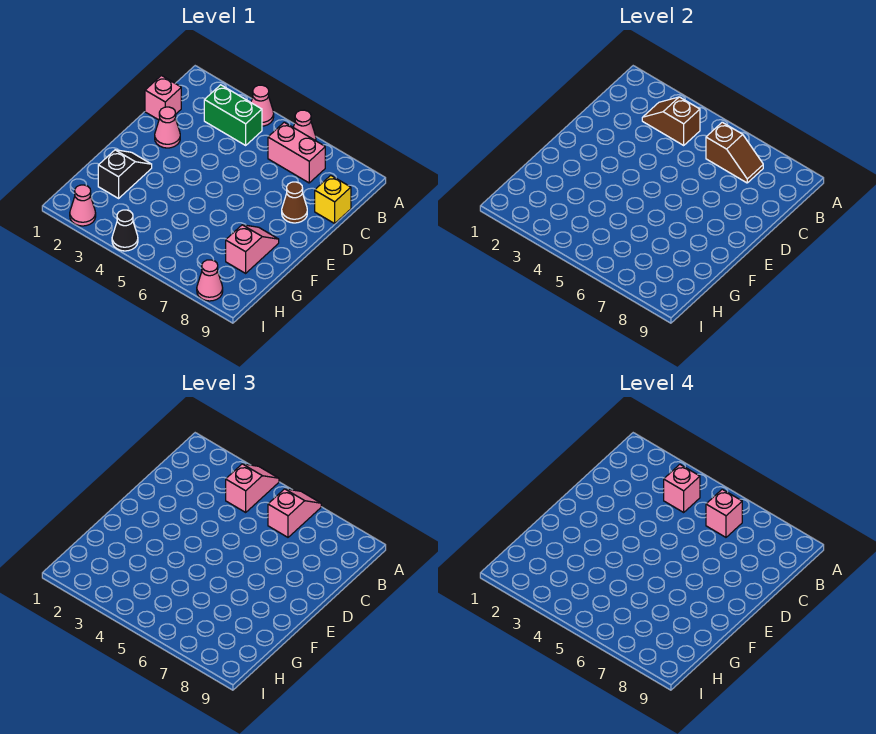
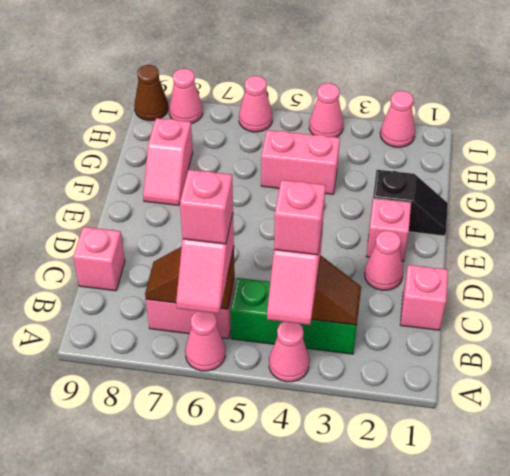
green brick B3:B4 level 1 -> green brick B3:B5 level 1
yellow brick C9 level 1 -> pink brick C9 level 1
brown cone D8 level 1 -> brown cone I9 level 1
none -> pink brick E2 level 1
black slope F2:G2 level 1 top G -> black slope F1:F2 level 1 top 2
none -> pink brick G4:G5 level 1
black cone I4 level 1 -> pink cone I4 level 1
none -> pink cone I6 level 1

